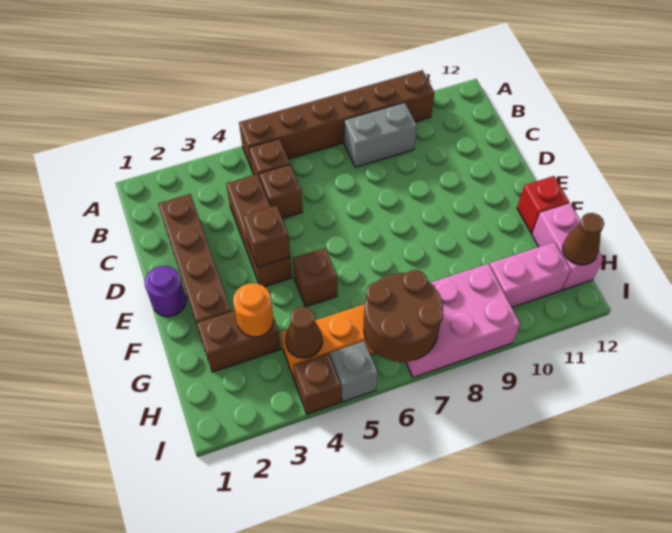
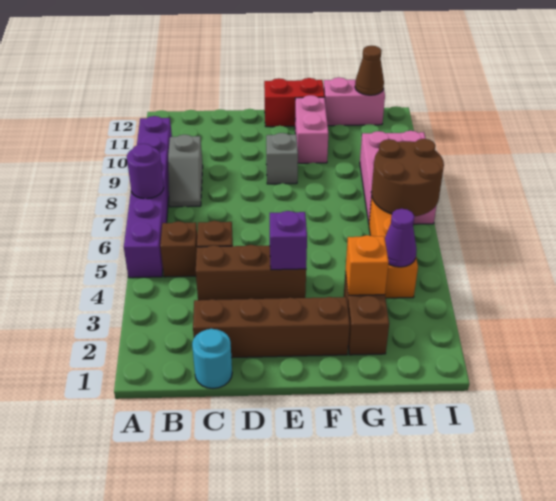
brown brick A5:A10 level 1 -> purple brick A5:A10 level 1
grey brick B8:B9 level 1 -> grey slope B8:B9 level 1 top 9
none -> cyan round brick C1 level 1
purple round brick E1 level 1 -> purple round brick A7 level 2
brown brick E4 level 2 -> purple brick E4 level 2
brown brick F5 level 1 -> none
red brick F12 level 1 -> red brick E12:F12 level 1
orange round brick G3 level 2 -> orange brick G3 level 2
brown cone H4 level 2 -> purple cone H4 level 2
pink brick H10:H11 level 1 -> pink brick F10:F11 level 1
brown brick I4 level 1 -> none
grey brick I5 level 1 -> grey brick E9 level 1

